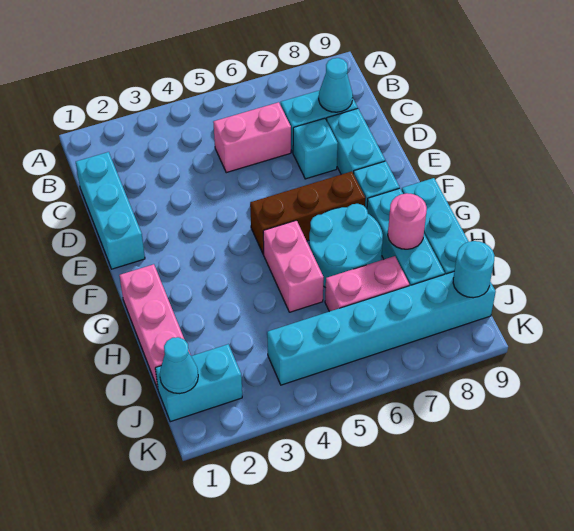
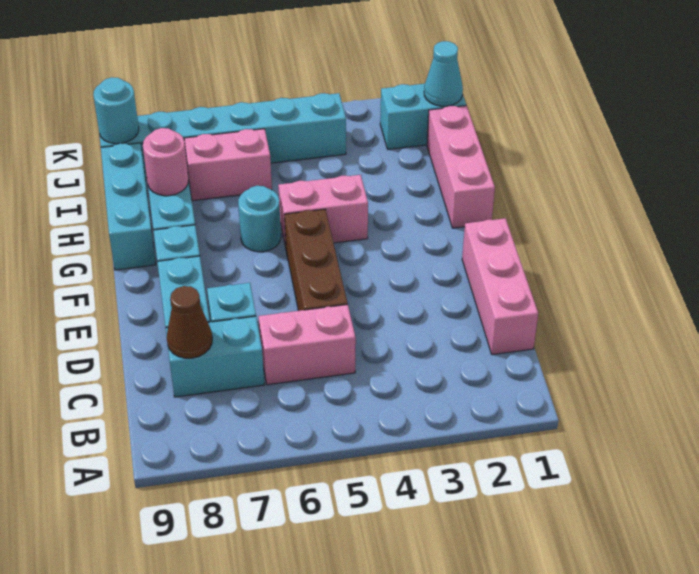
cyan brick C1:E1 level 1 -> pink brick C1:E1 level 1
cyan cone C8 level 2 -> brown cone C8 level 2
brown brick F5:F7 level 1 -> brown brick D5:F5 level 1
pink brick G5:H5 level 1 -> pink brick G4:G5 level 1
cyan round brick G6:H7 level 1 -> cyan round brick G6 level 1

